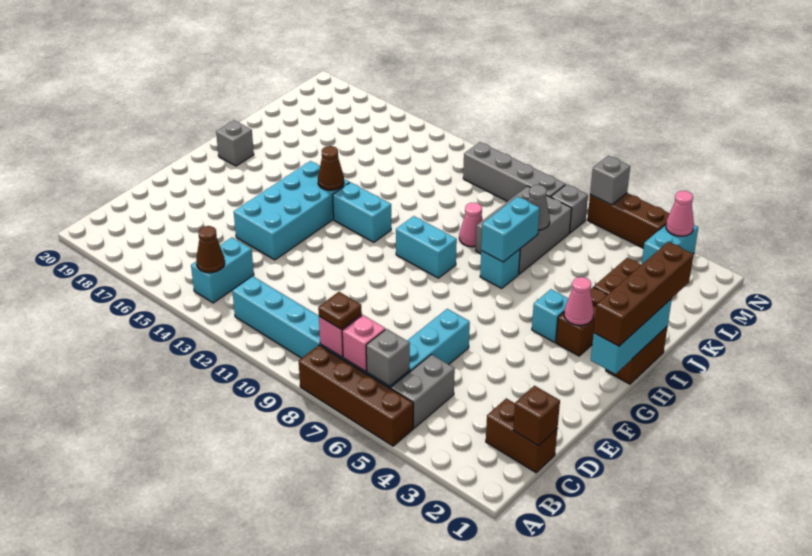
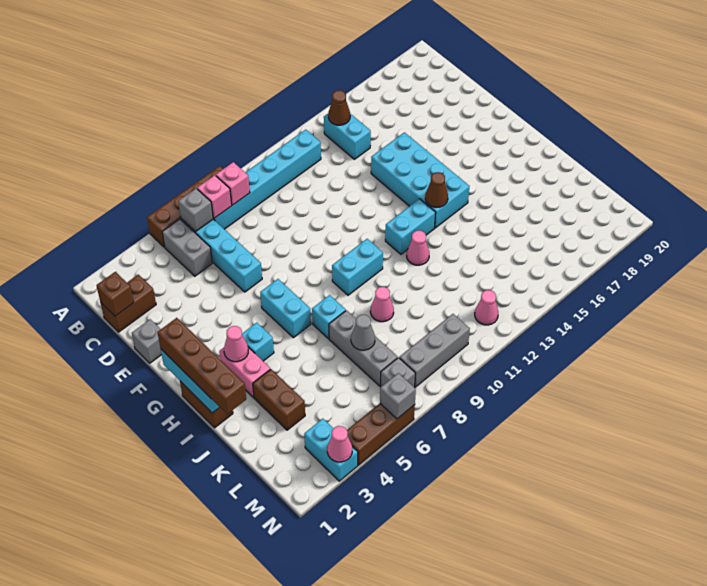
brown plate B8 level 3 -> none
brown brick H3:I3 level 1 -> pink brick H3:I3 level 1
grey brick H19 level 1 -> grey brick E1 level 1
cyan brick I7:J7 level 2 -> cyan brick G6:H6 level 1
none -> pink cone I12 level 1
grey brick J7:L8 level 1 -> grey brick J7:L7 level 1
grey brick M8:M11 level 1 -> grey brick M8:M10 level 1
none -> pink cone M12 level 1

